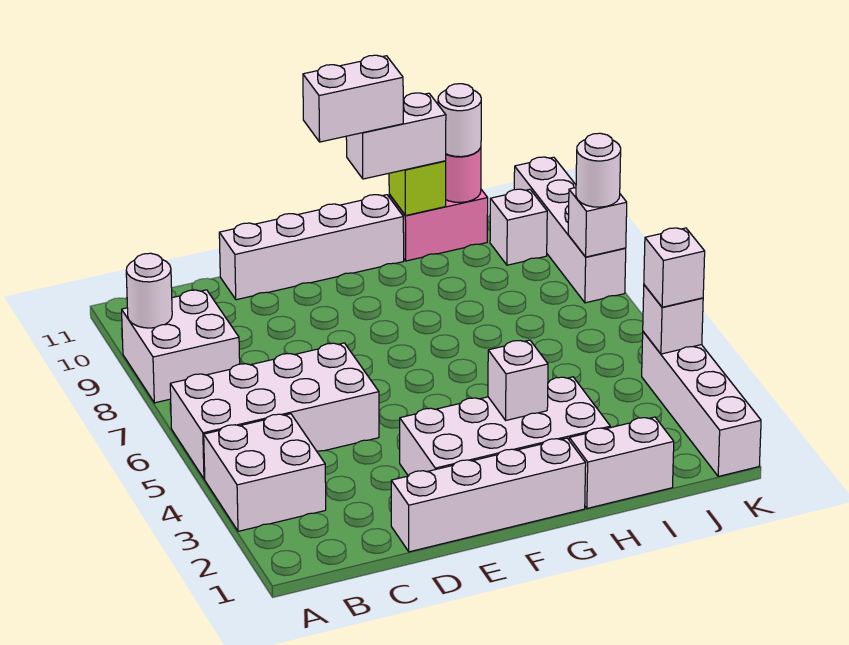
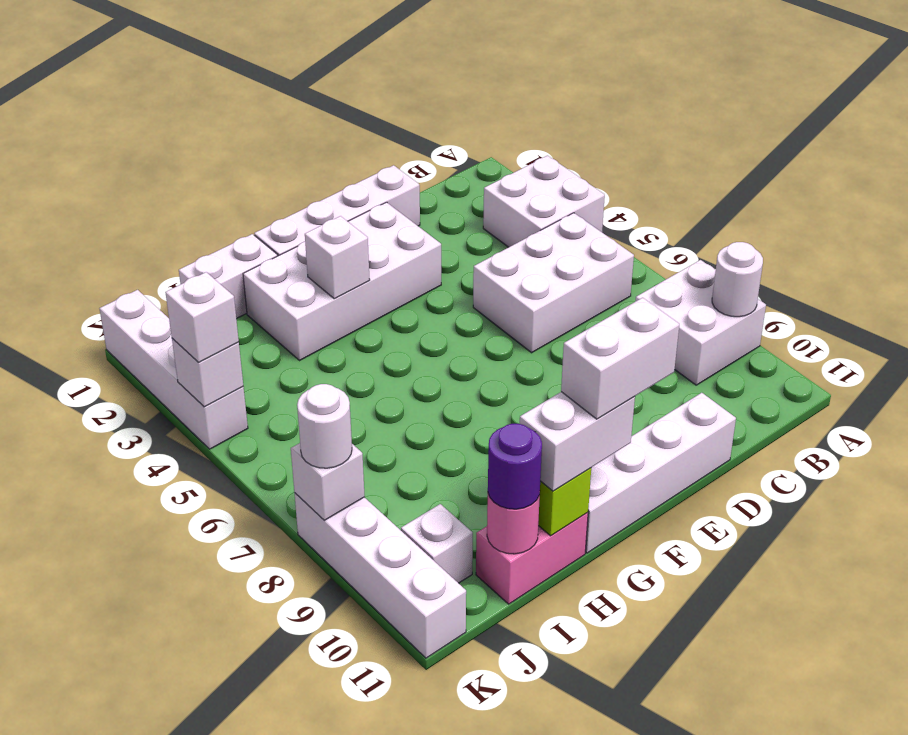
white brick A5:D6 level 1 -> white brick B5:D6 level 1
white round brick I11 level 3 -> purple round brick I11 level 3

